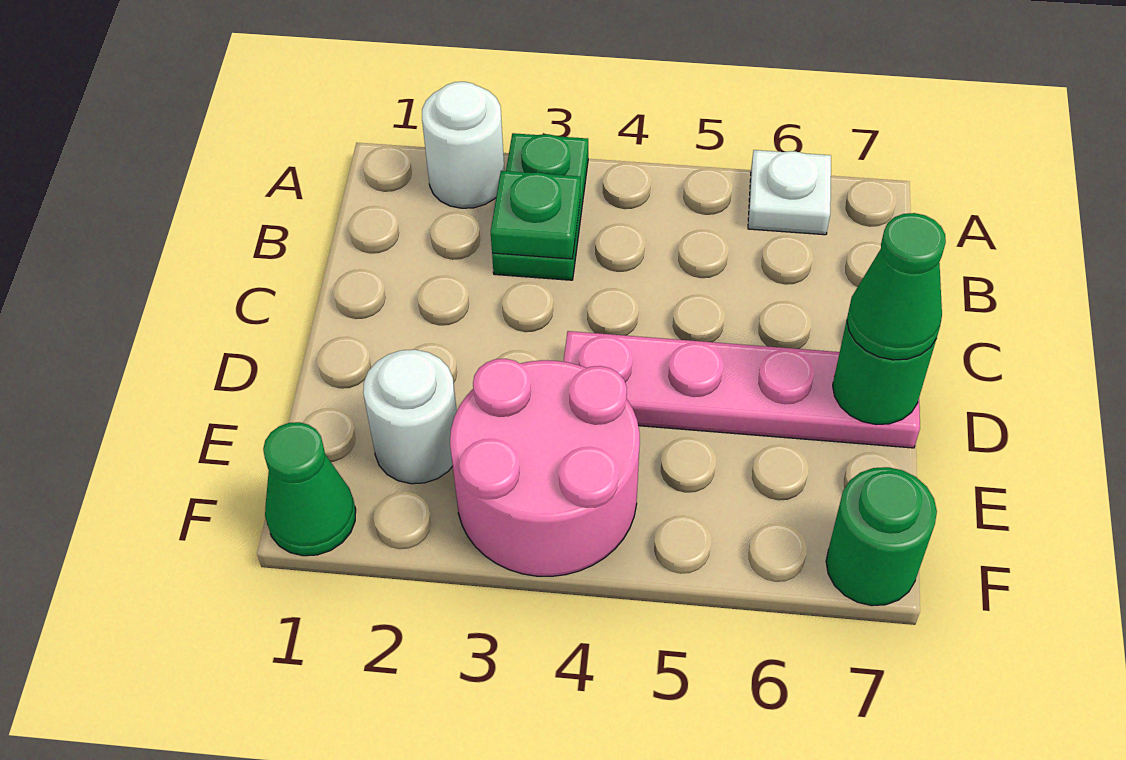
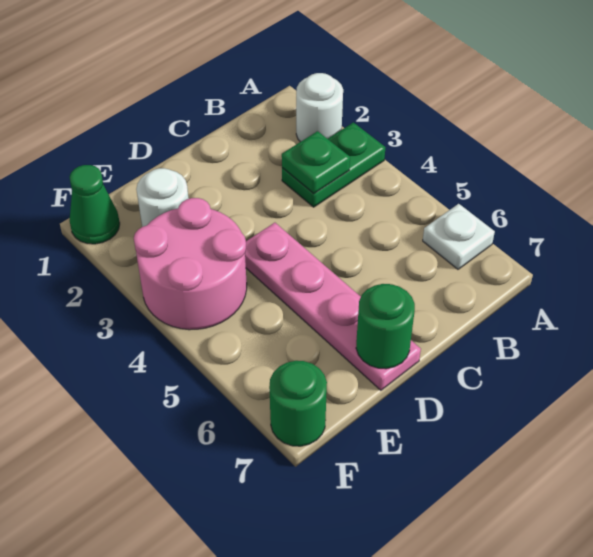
green cone D7 level 3 -> none

